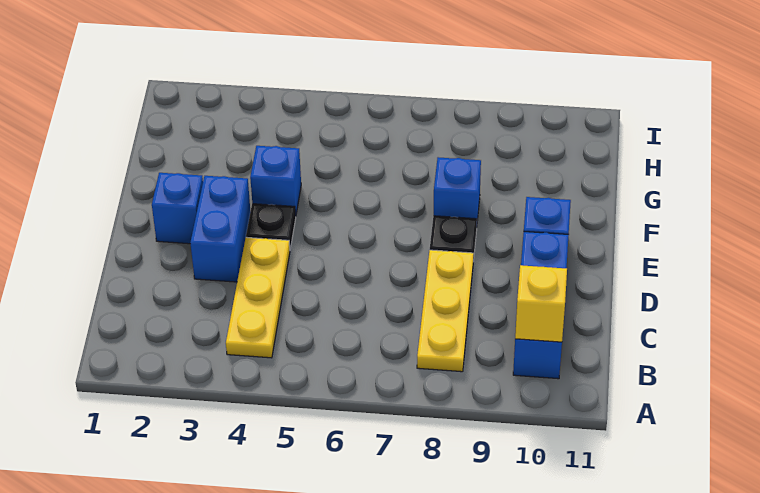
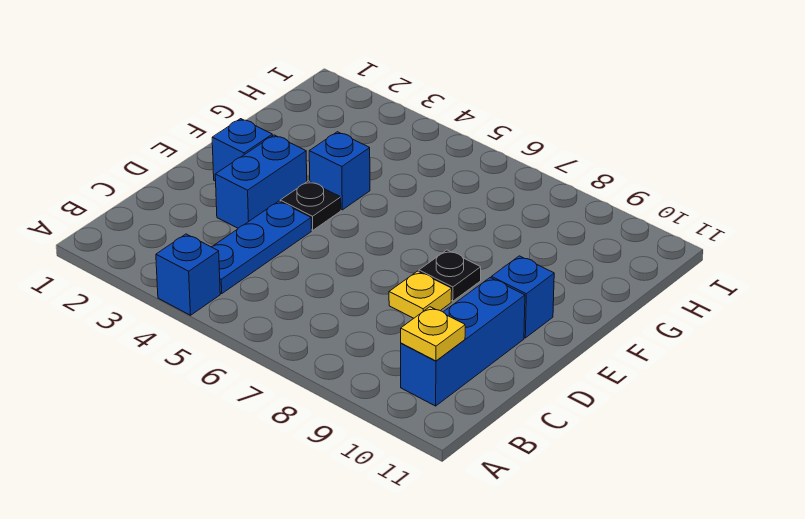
yellow plate B4:D4 level 1 -> blue plate B4:D4 level 1
yellow plate B8:D8 level 1 -> yellow plate D8 level 1
yellow brick B10 level 2 -> yellow plate B10 level 2
blue brick F8 level 1 -> blue brick A4 level 1

